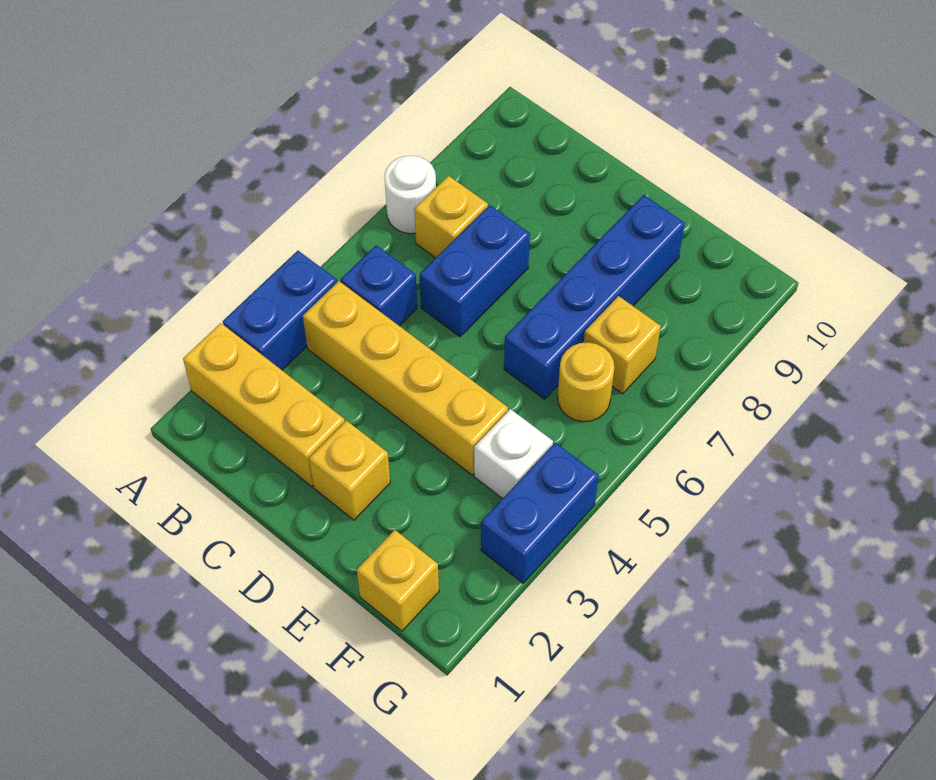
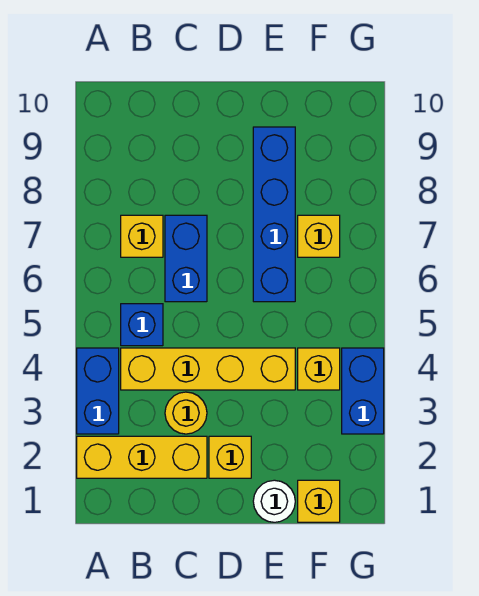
white round brick A7 level 1 -> white round brick E1 level 1
white brick F4 level 1 -> yellow brick F4 level 1
yellow round brick F6 level 1 -> yellow round brick C3 level 1

